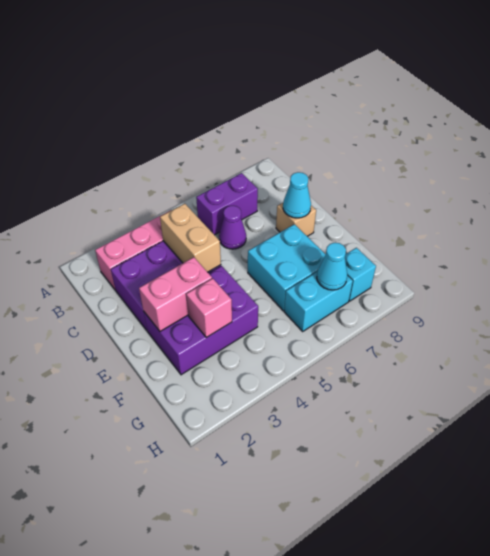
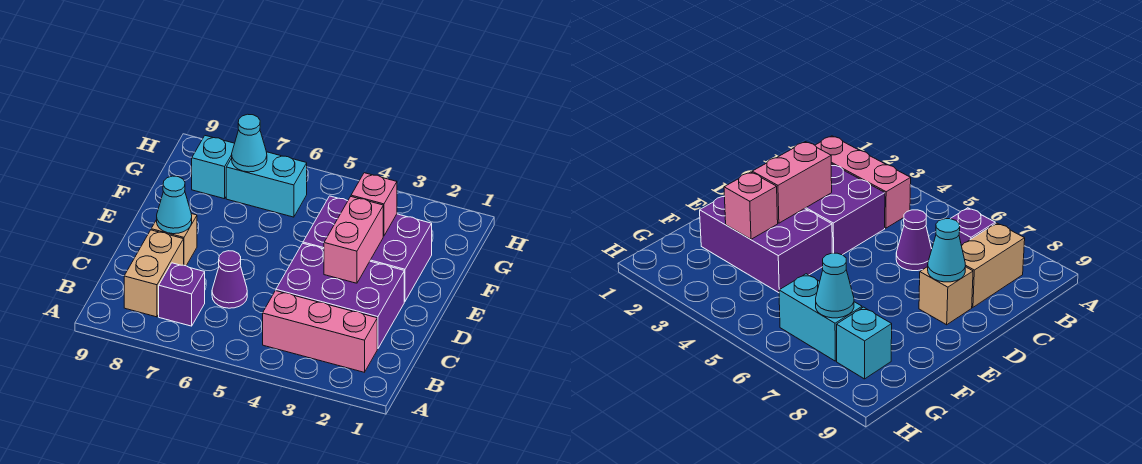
purple brick B6:B7 level 1 -> purple brick B7 level 1
tan brick C4:D4 level 2 -> tan brick B8:C8 level 1
pink brick E2:E3 level 2 -> pink brick D3:E3 level 2
cyan brick E6:F7 level 1 -> none

